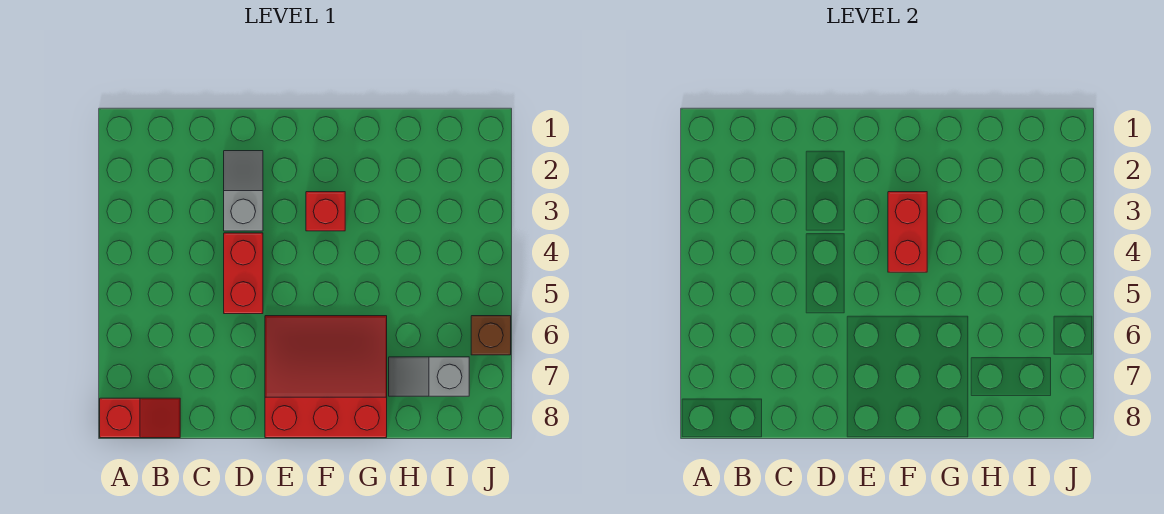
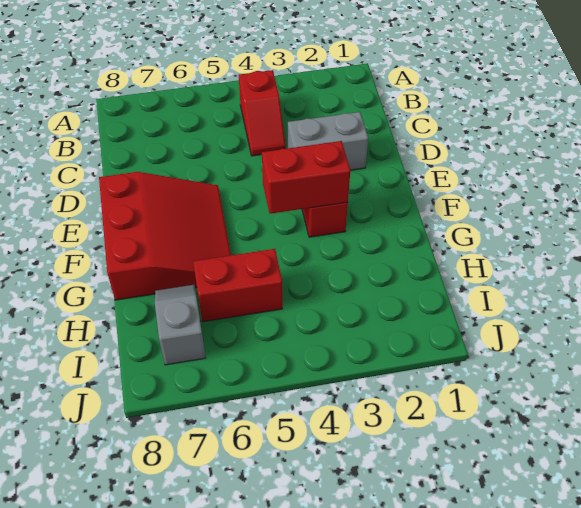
red slope A8:B8 level 1 top A -> red slope B4:C4 level 1 top B
grey slope D2:D3 level 1 top 3 -> grey brick D2:D3 level 1
red brick D4:D5 level 1 -> red brick H5:H6 level 1
brown brick J6 level 1 -> none

